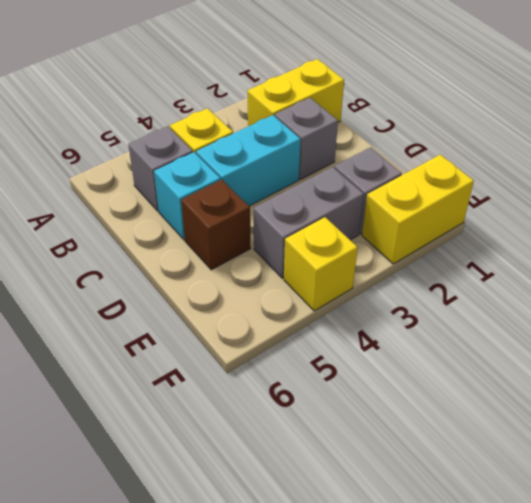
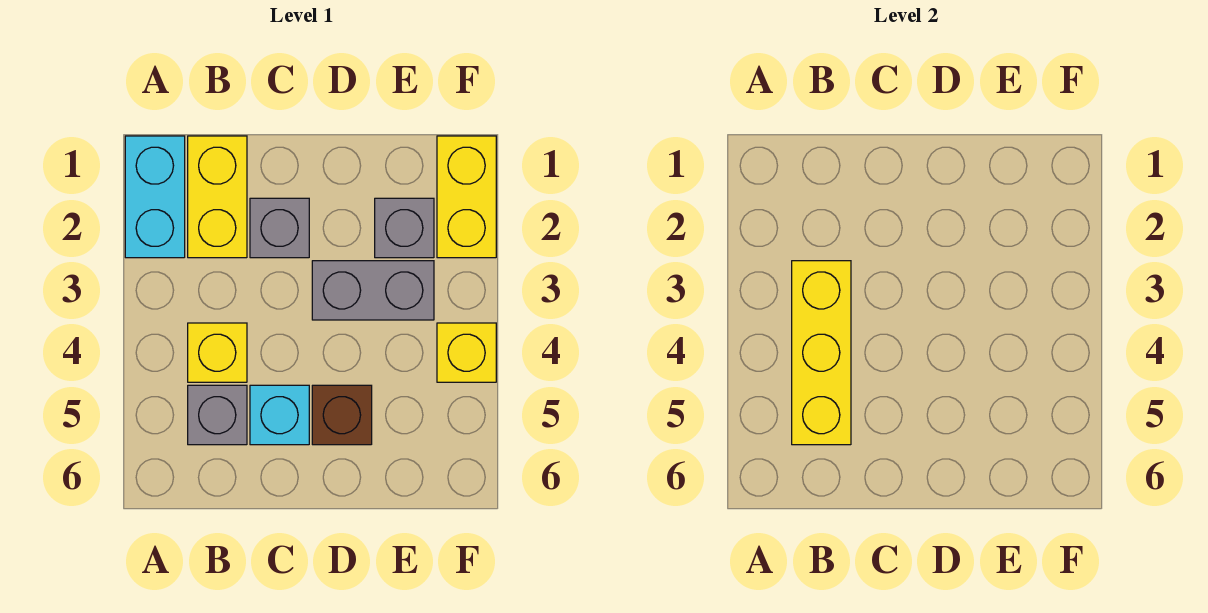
none -> yellow brick B3:B5 level 2
cyan brick C3:C4 level 1 -> cyan brick A1:A2 level 1
grey brick E3:E4 level 1 -> grey brick D3:E3 level 1

